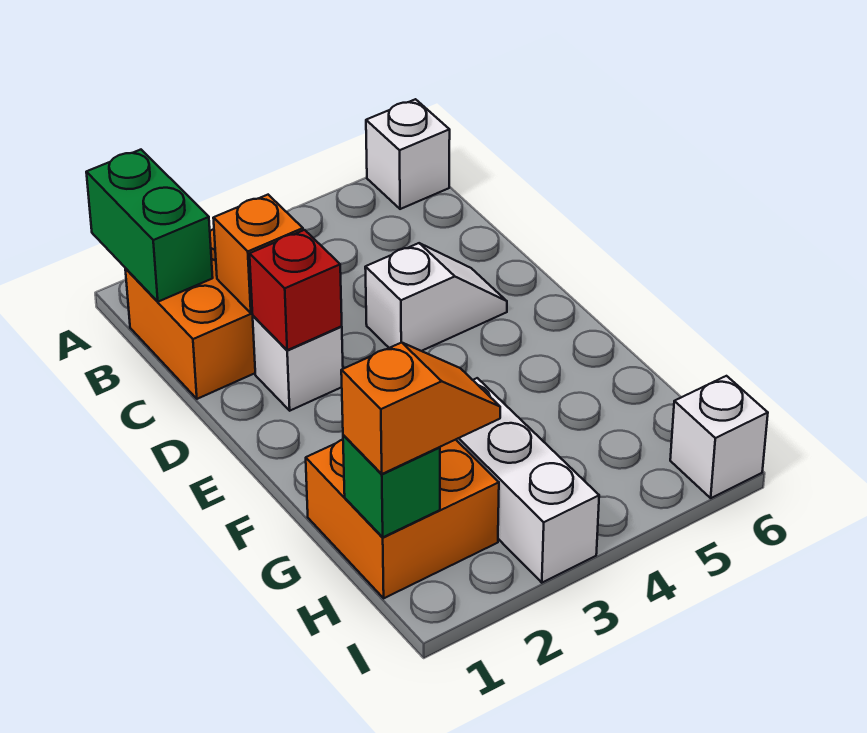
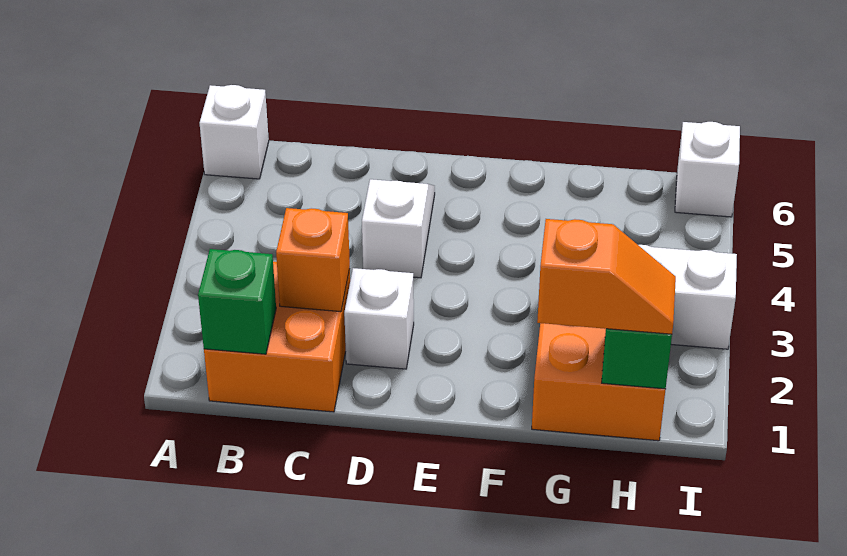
green brick A1:B1 level 2 -> green brick B1 level 2
red brick D2 level 2 -> none
orange slope H1:H2 level 3 top 1 -> orange slope G1:H1 level 3 top G

